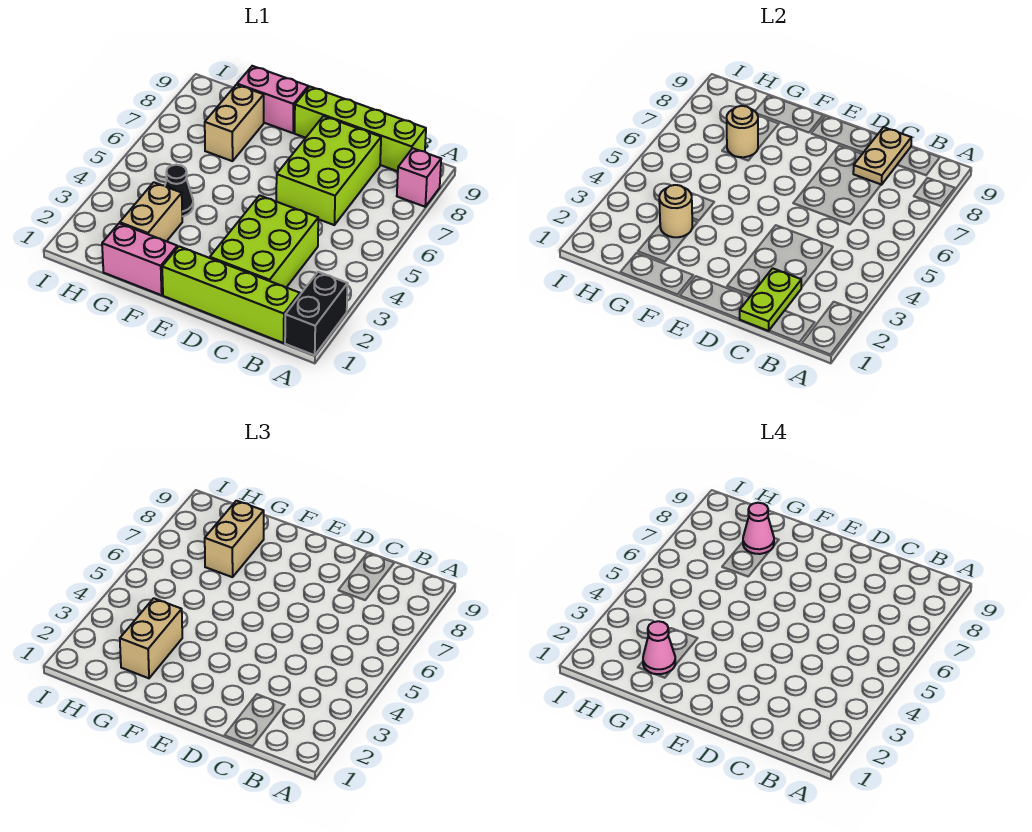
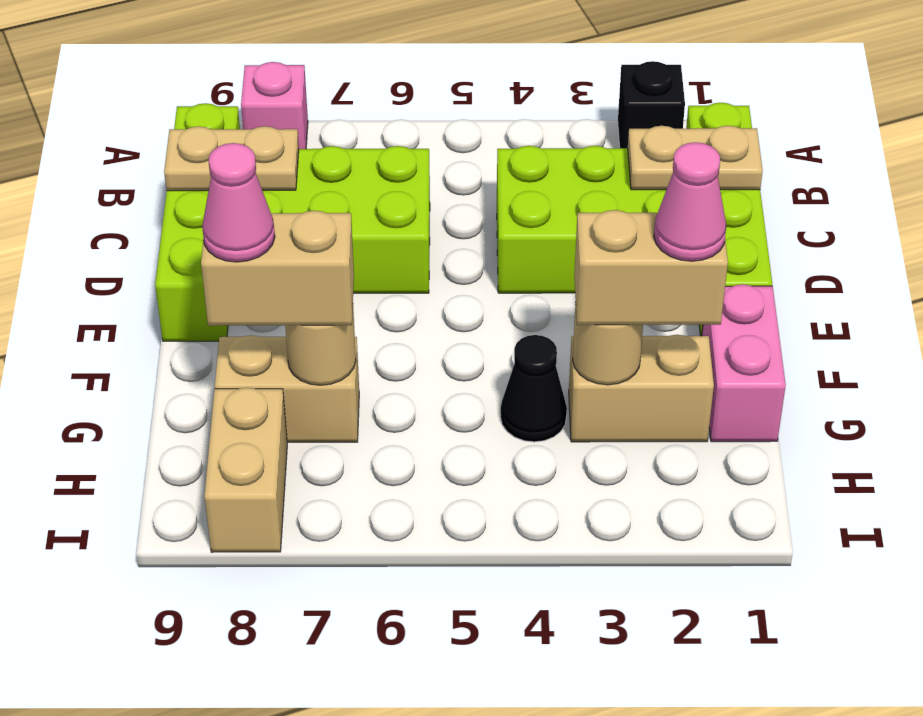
black brick A1:A2 level 1 -> black brick A2 level 1
lime plate C1:C2 level 2 -> tan plate C1:C2 level 2
pink brick F9:G9 level 1 -> none
none -> tan brick H8:I8 level 1

